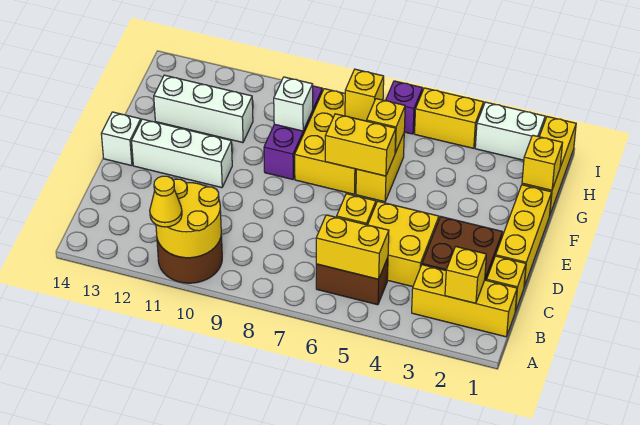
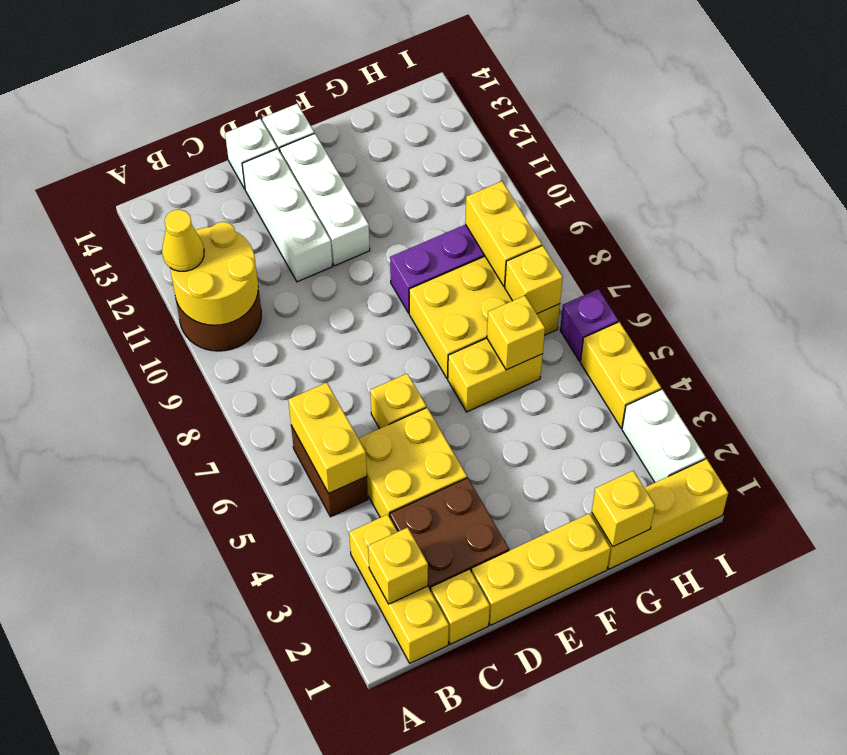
yellow brick F6:F7 level 2 -> yellow brick H8:H9 level 2
white brick G9 level 2 -> white brick D14 level 1
white brick G11:G13 level 1 -> white brick D11:D13 level 1

